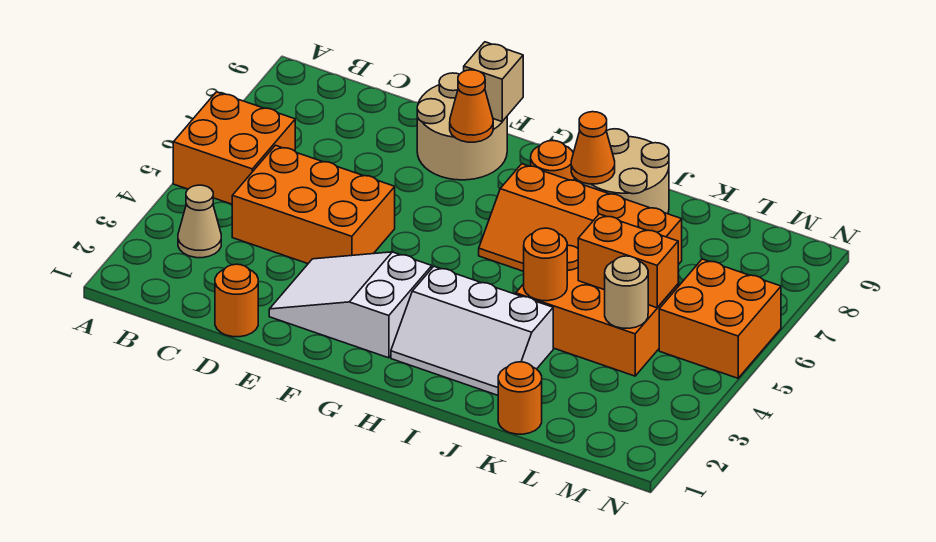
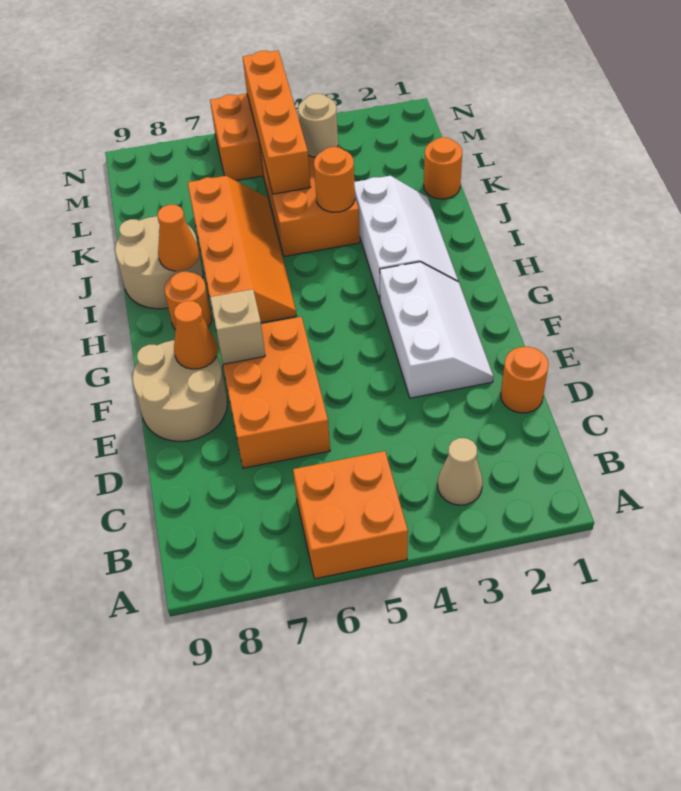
orange brick C4:E5 level 1 -> orange brick D6:F7 level 1
white slope E2:G3 level 1 top G -> white slope E2:G3 level 1 top 3
tan brick F9 level 2 -> tan brick F7 level 2
orange brick K5:L5 level 2 -> orange brick K5:N5 level 2

